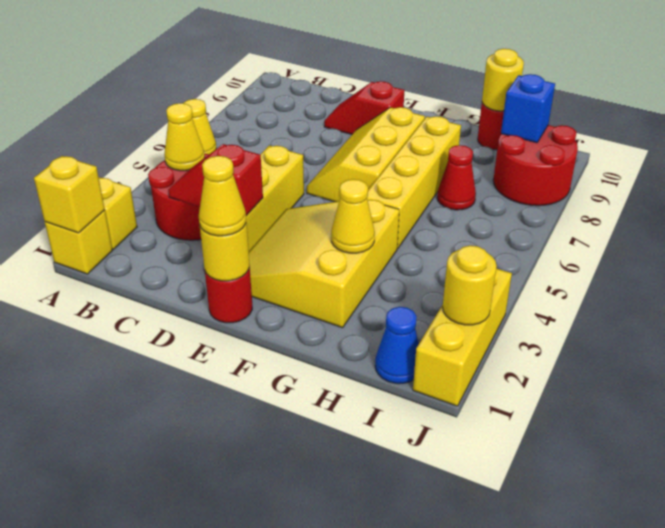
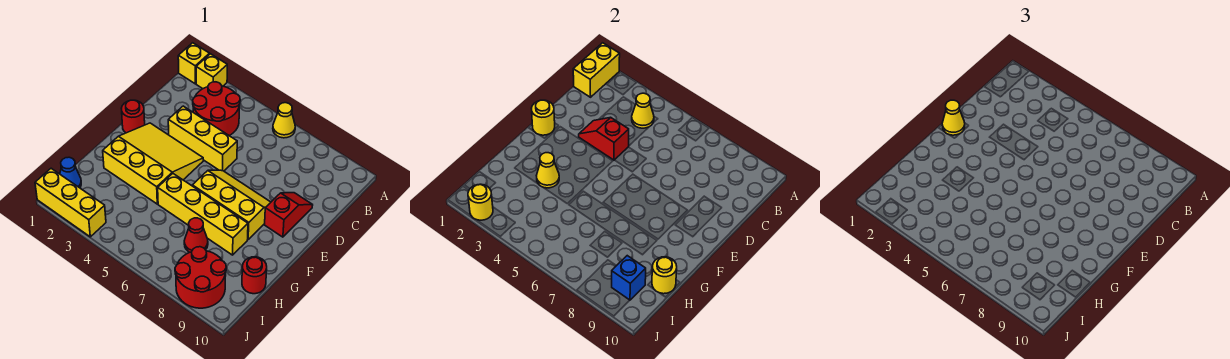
yellow brick A1 level 2 -> yellow brick A1:B1 level 2
red slope C3:D3 level 2 top D -> red slope D3:D4 level 2 top 4

